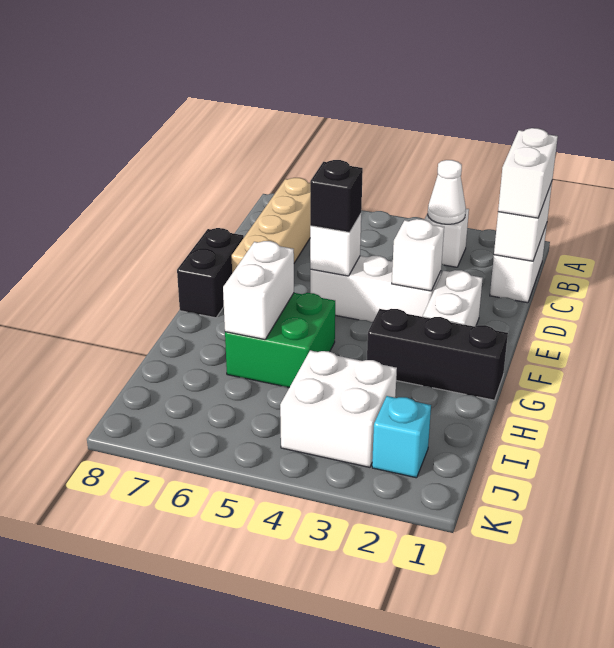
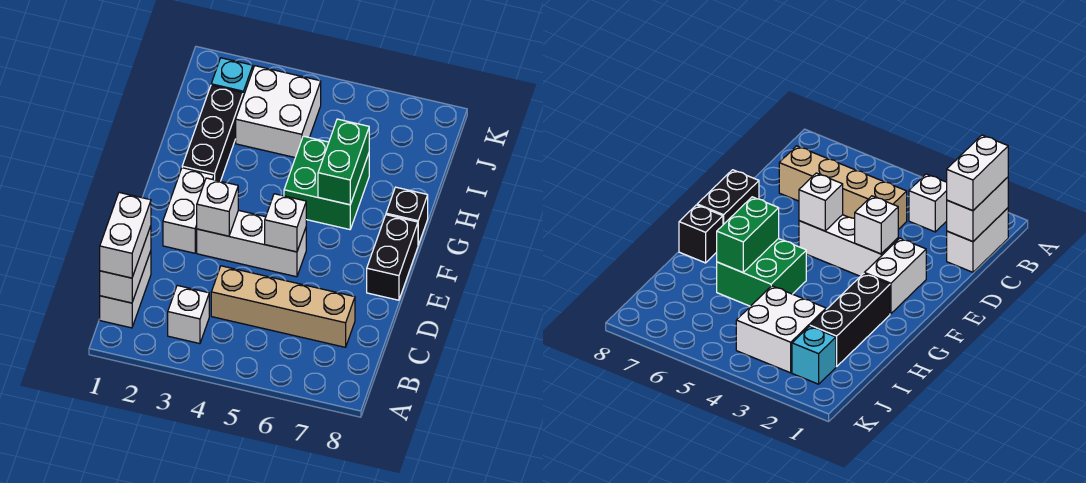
white cone B3 level 2 -> none
tan brick B7:E7 level 1 -> tan brick C4:C7 level 1
black brick E5 level 3 -> black brick G8 level 1
black brick G1:G3 level 1 -> black brick G2:I2 level 1
white brick G6:H6 level 2 -> green brick G6:H6 level 2

